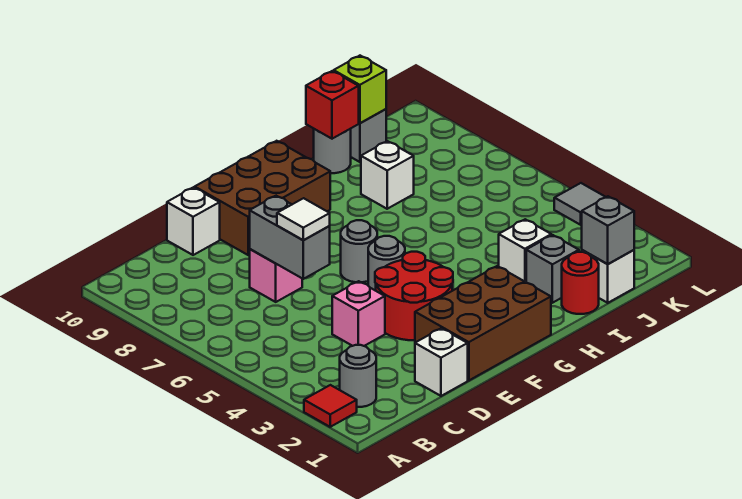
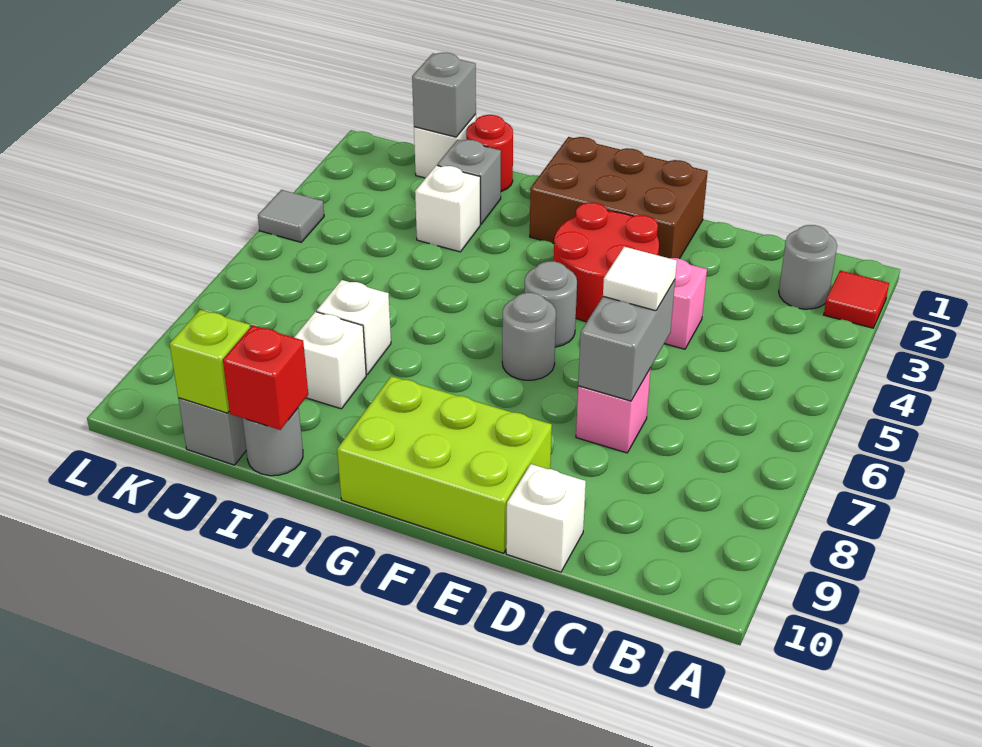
white brick D1 level 1 -> white brick I7 level 1
brown brick E9:G10 level 1 -> lime brick E9:G10 level 1

